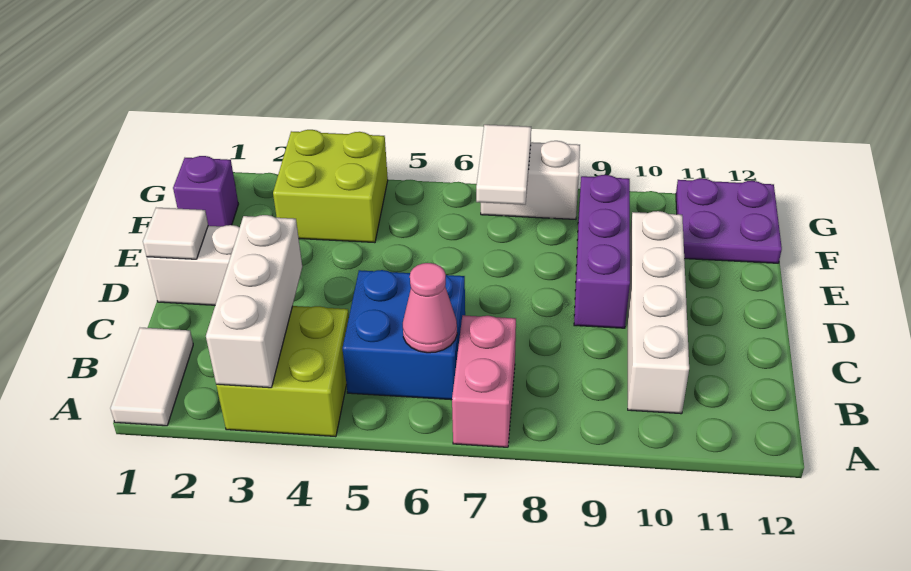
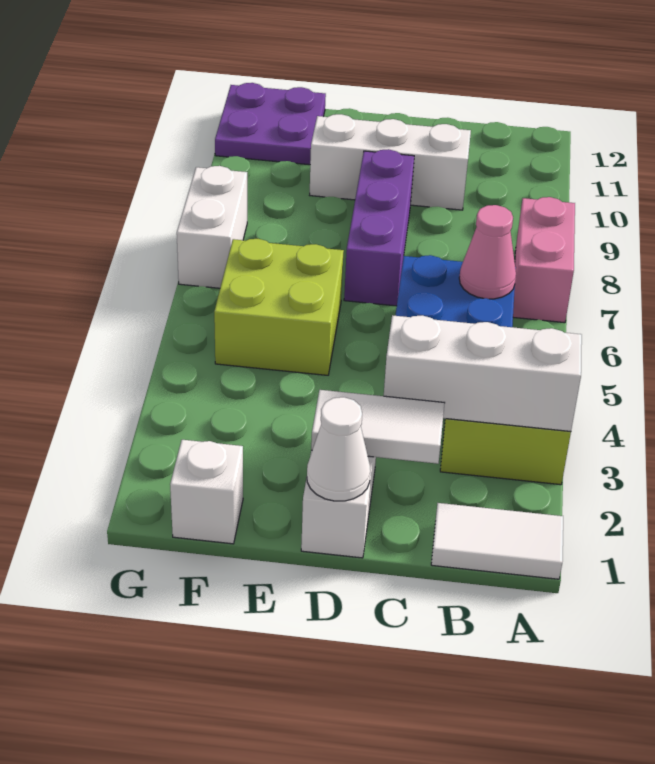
pink brick A7:B7 level 1 -> pink brick A7:A8 level 1
white brick B10:E10 level 1 -> white brick C10:E10 level 1
white tile D1 level 2 -> white cone D1 level 2
purple brick D9:F9 level 1 -> purple brick D7:D9 level 1
purple brick F1 level 1 -> white brick F1 level 1
lime brick F3:G4 level 1 -> lime brick E5:F6 level 1
white tile F7:G7 level 2 -> white tile C2:D2 level 2

